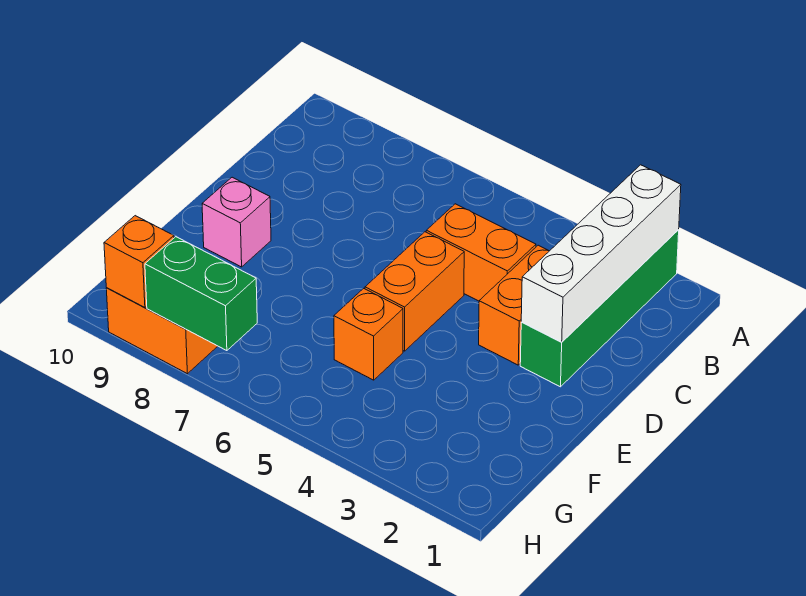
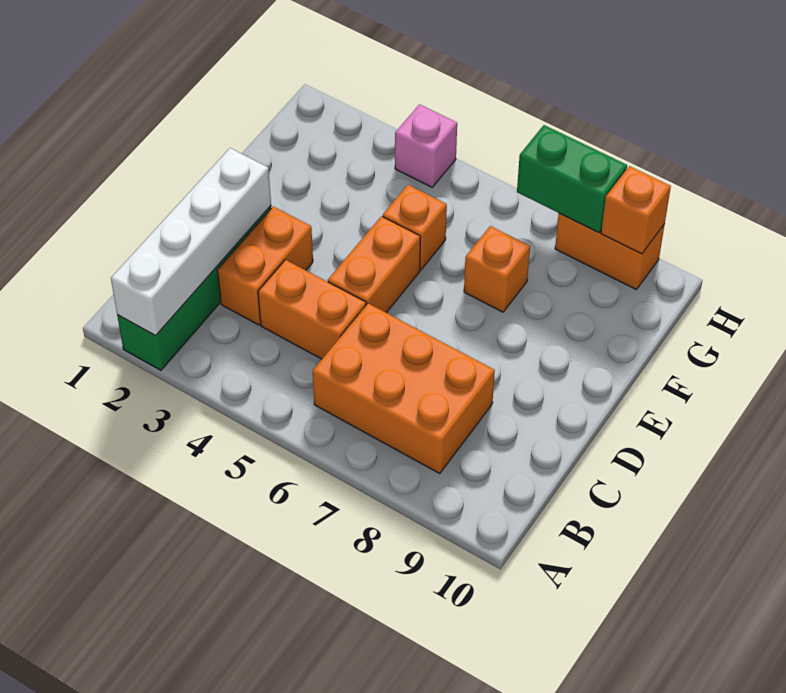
none -> orange brick B6:C8 level 1
pink brick E9 level 1 -> pink brick H4 level 1
none -> orange brick F7 level 1

